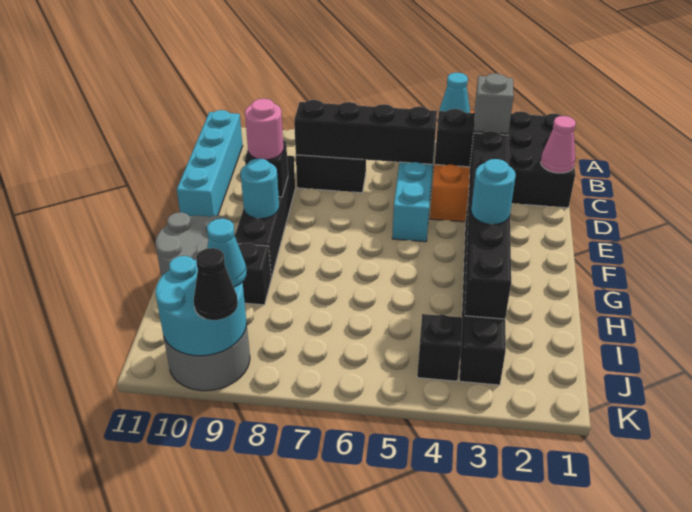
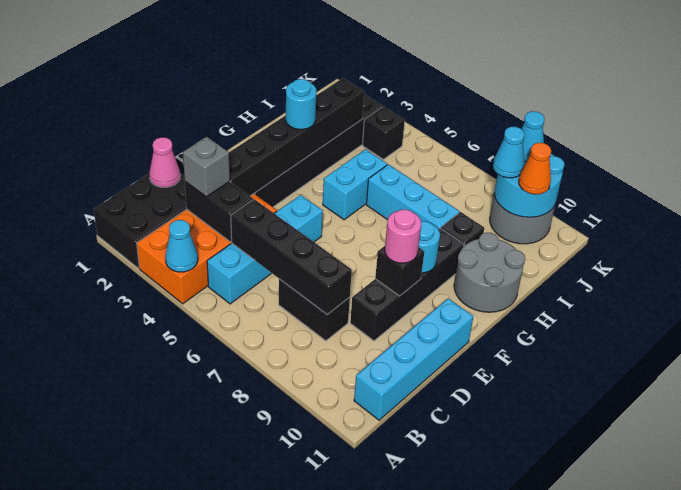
none -> cyan brick G5:H5 level 1
none -> cyan brick H6:H8 level 1
none -> orange cone J10 level 3
black cone K9 level 3 -> cyan cone K9 level 3

